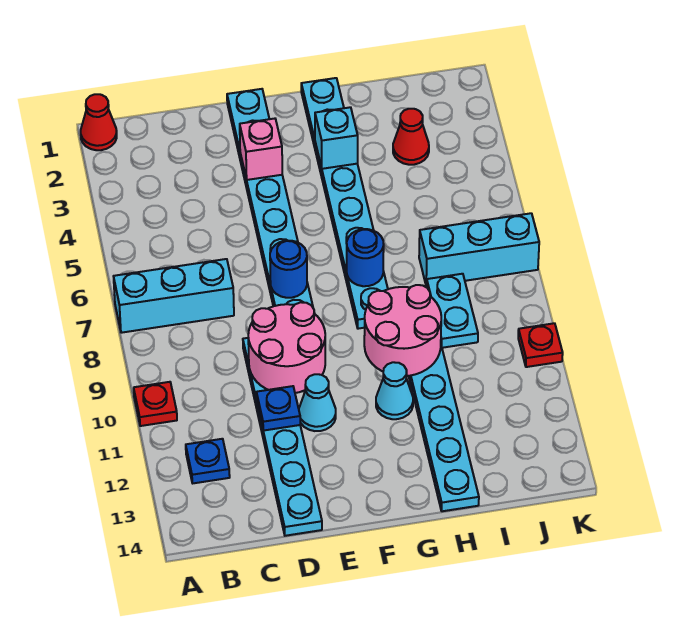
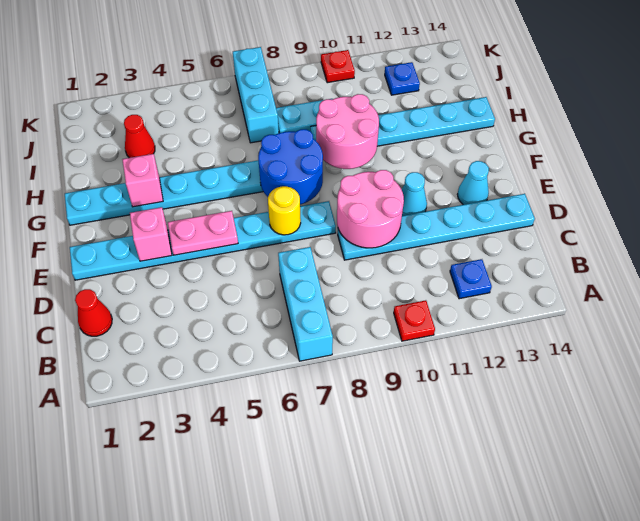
red cone A1 level 1 -> red cone C1 level 1
blue plate D11 level 2 -> blue plate J12 level 1
none -> pink plate E4:E5 level 2
blue round brick E7 level 2 -> yellow round brick E7 level 2
cyan brick G3 level 2 -> pink brick G3 level 2
blue round brick G7 level 2 -> blue round brick F7:G8 level 2
cyan cone G11 level 1 -> cyan cone E13 level 1

